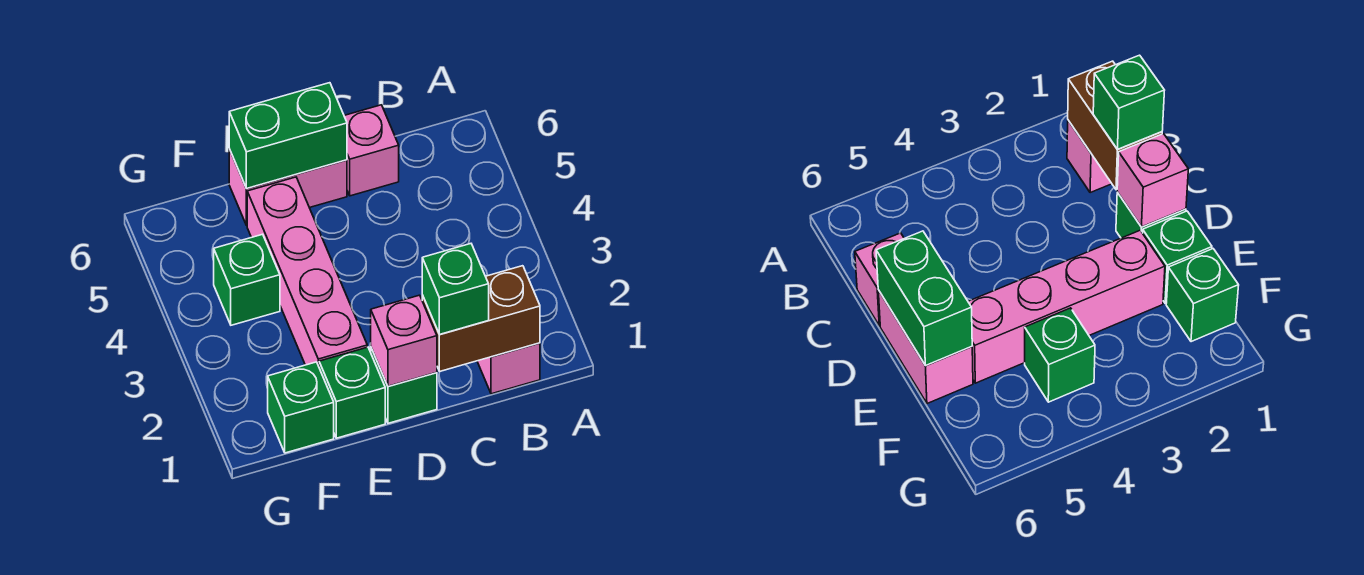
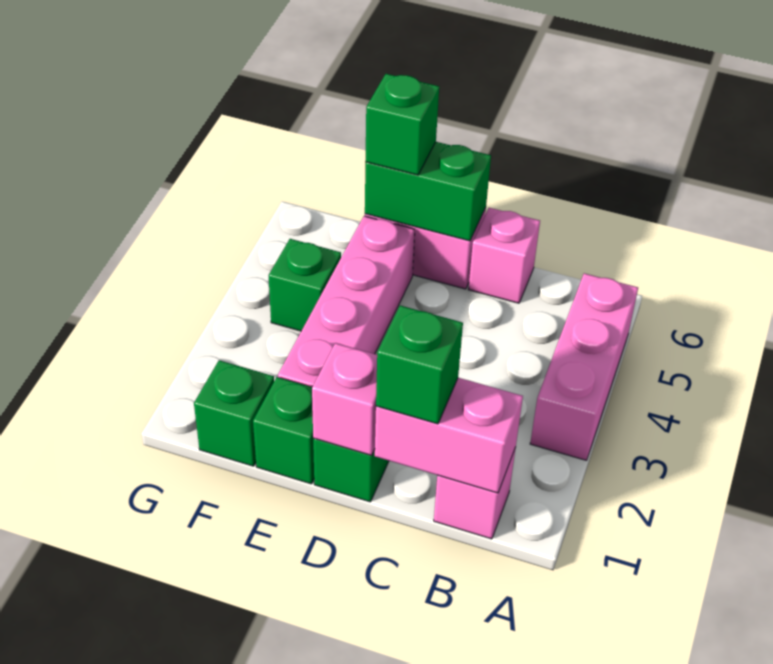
none -> pink brick A3:A5 level 1
brown brick B1:C1 level 2 -> pink brick B1:C1 level 2
none -> green brick E6 level 3

